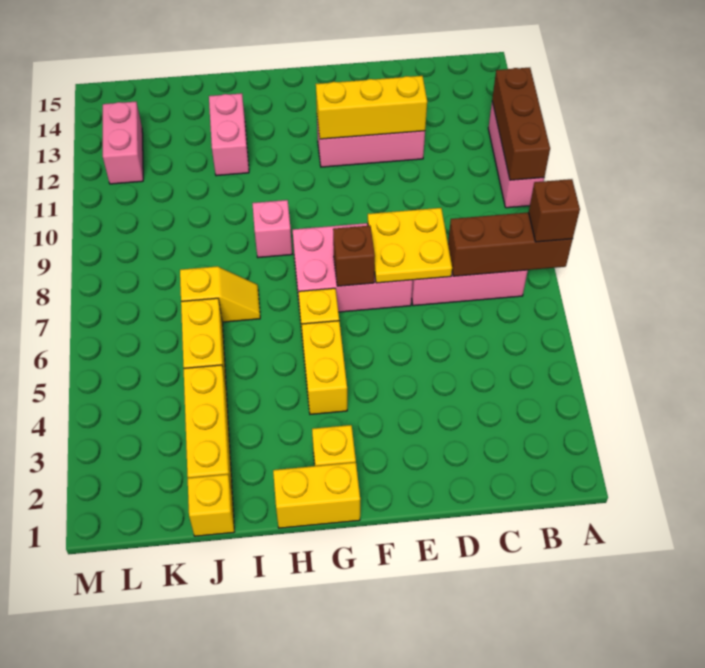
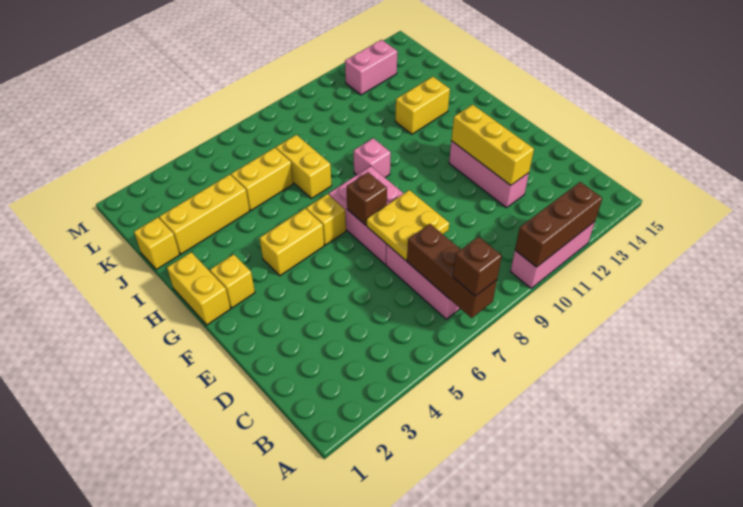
yellow slope I7:J7 level 1 top J -> yellow brick I7:J7 level 1
pink brick I12:I13 level 1 -> yellow brick I12:I13 level 1

